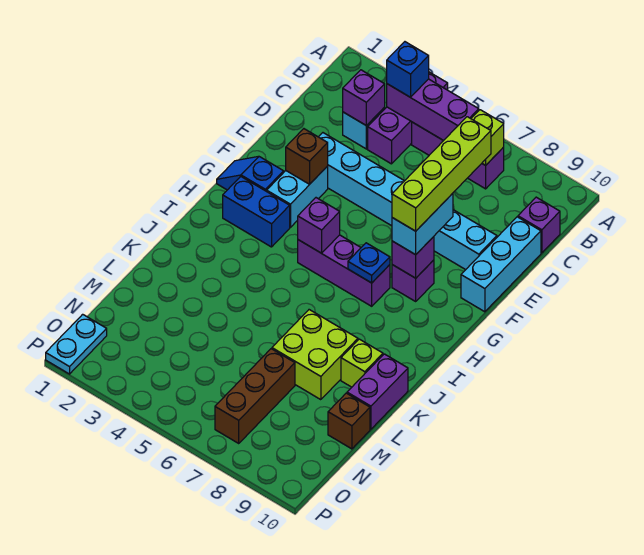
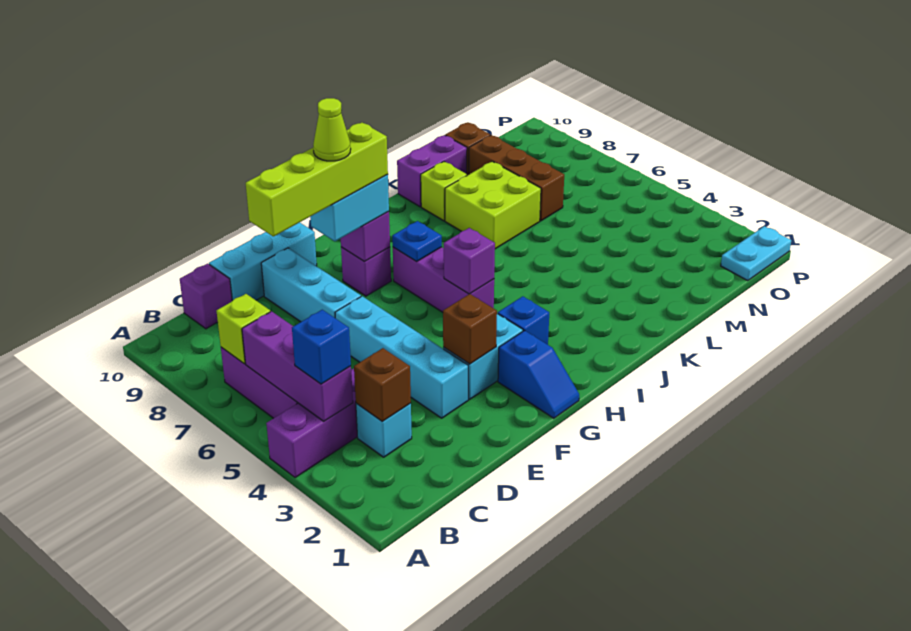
purple brick C3 level 2 -> brown brick C3 level 2
none -> lime cone F8 level 5
blue brick H2:H3 level 1 -> blue brick H3 level 1
brown brick M7:O7 level 1 -> brown brick M7:M9 level 1

